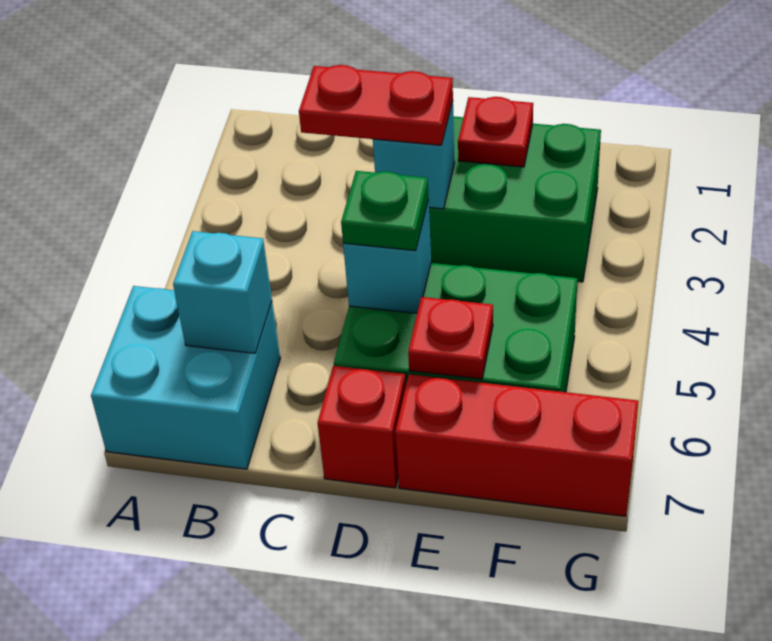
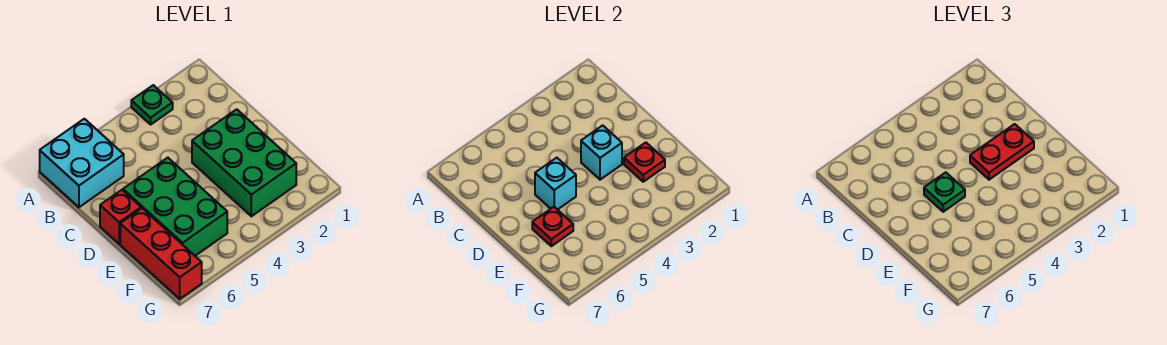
none -> green plate A3 level 1
cyan brick B6 level 2 -> none
red plate C3:D3 level 3 -> red plate D2:D3 level 3

